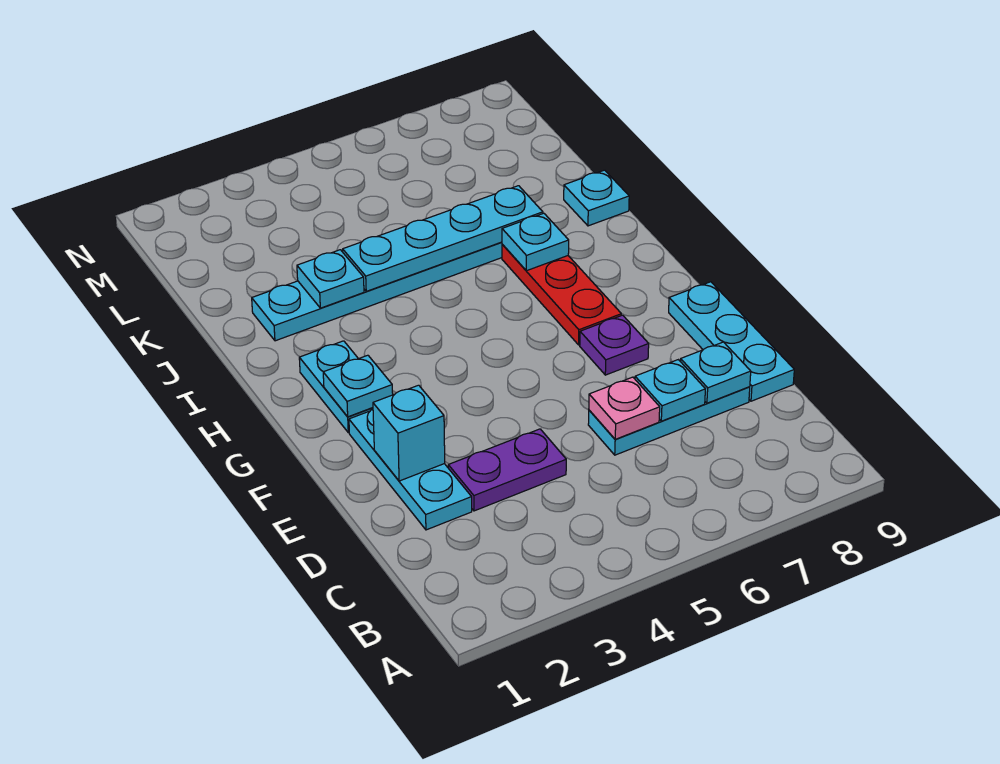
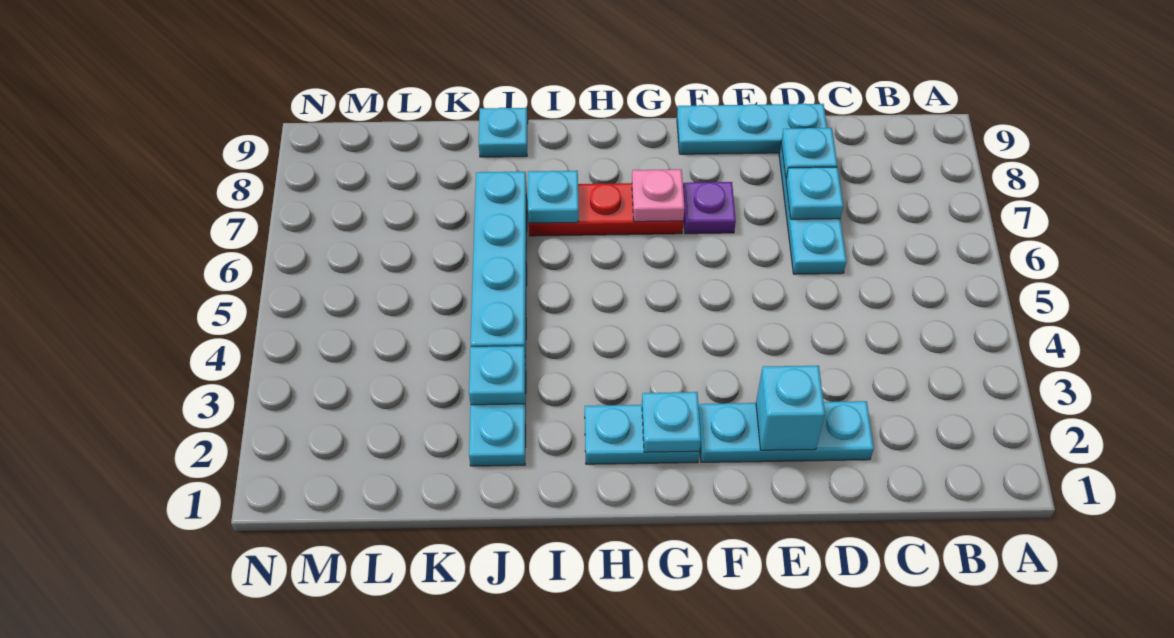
purple plate D3:D4 level 1 -> none
pink plate D6 level 2 -> pink plate G7 level 2

